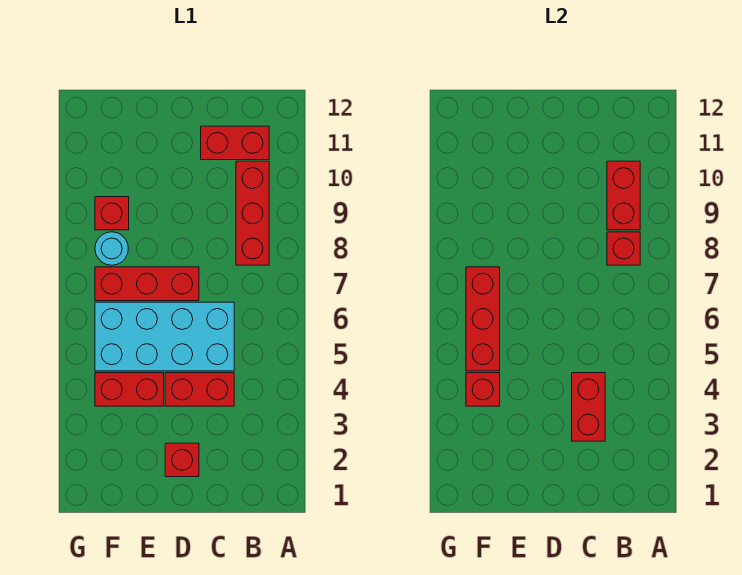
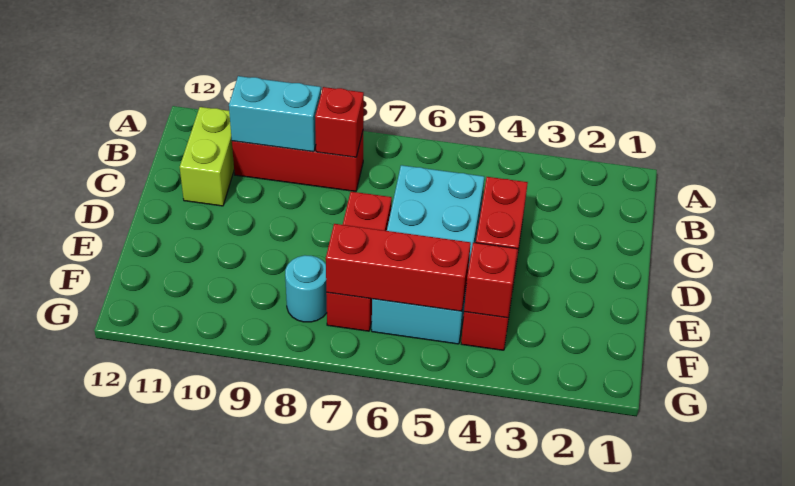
red brick B9:B10 level 2 -> cyan brick B9:B10 level 2
red brick B11:C11 level 1 -> lime brick B11:C11 level 1
red brick C3:C4 level 2 -> none
red brick D2 level 1 -> none
red brick F9 level 1 -> none

